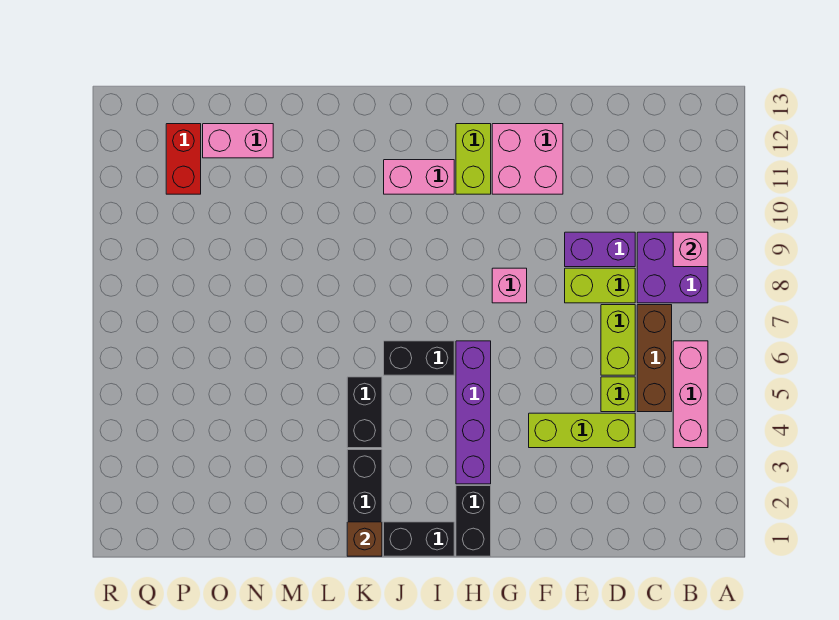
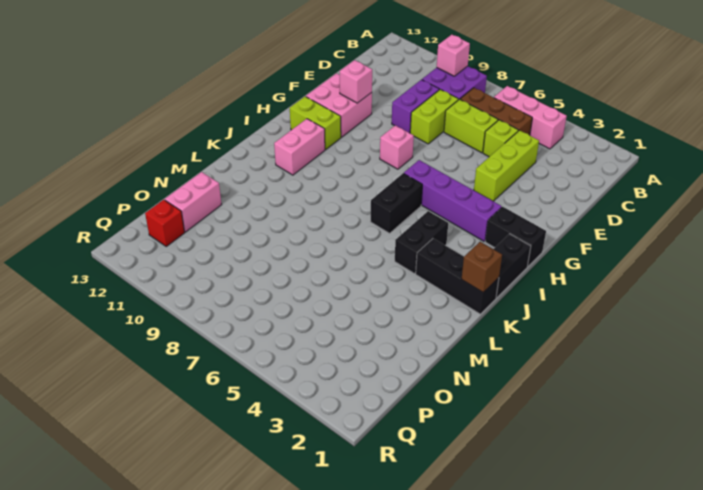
none -> pink brick F11 level 2
black brick K4:K5 level 1 -> black brick J4:K4 level 1
red brick P11:P12 level 1 -> red brick P12 level 1

